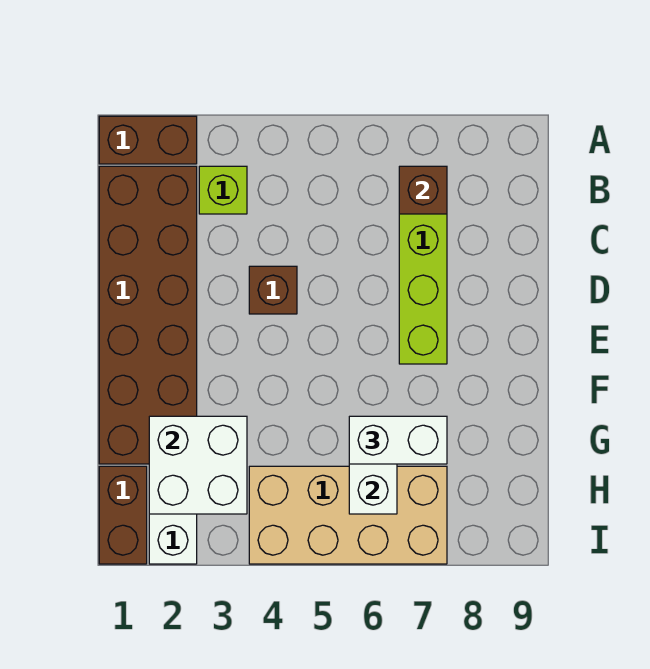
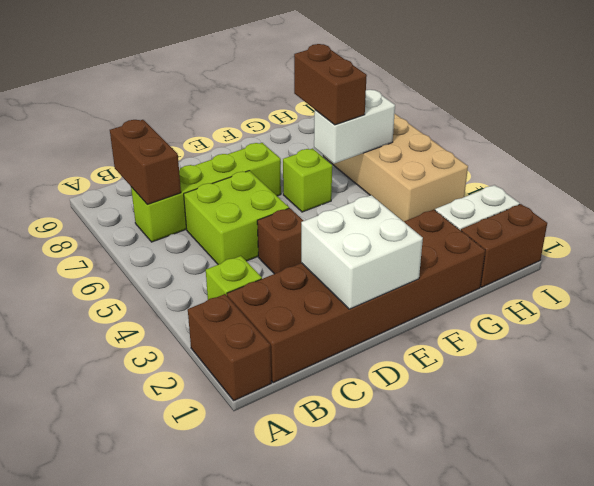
brown brick B7 level 2 -> brown brick B7:B8 level 2
none -> lime brick C5:D6 level 1
none -> lime brick F6 level 1
white brick G2:H3 level 2 -> white brick D1:E2 level 2
white brick G6:G7 level 3 -> brown brick G6:G7 level 3

